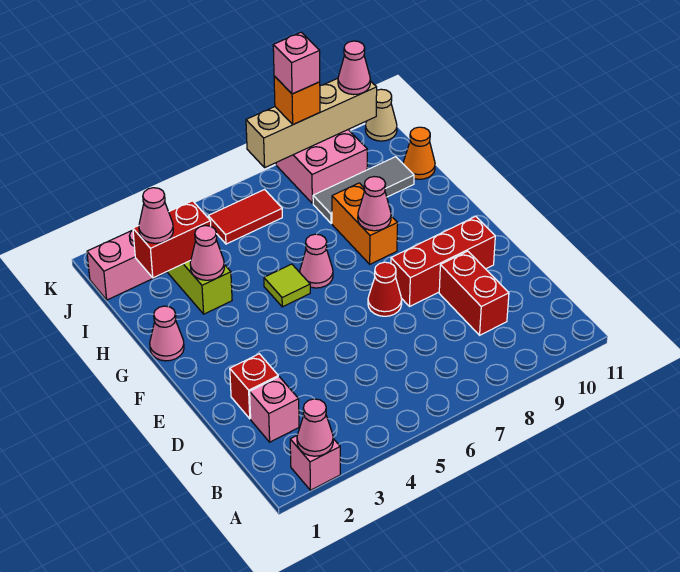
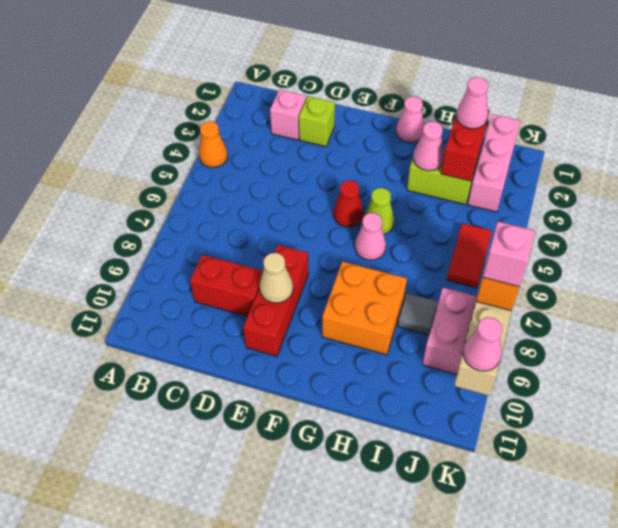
pink brick A2 level 1 -> none
pink cone A2 level 2 -> none
red brick D2 level 1 -> lime brick D2 level 1
red cone E7 level 1 -> red cone F5 level 1
lime tile G5 level 1 -> lime cone G5 level 1
orange brick G8:H8 level 1 -> orange brick G8:H9 level 1
pink cone G8 level 2 -> none
grey tile I8:I10 level 1 -> grey tile I8 level 1
orange cone I11 level 1 -> orange cone A4 level 1
tan cone K11 level 1 -> tan cone E9 level 2

